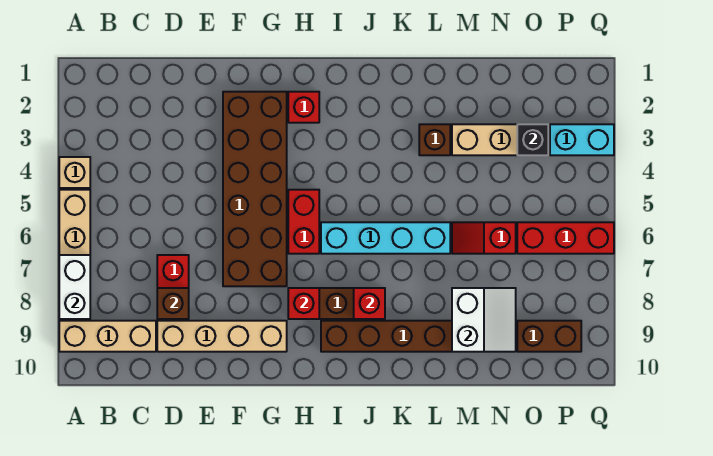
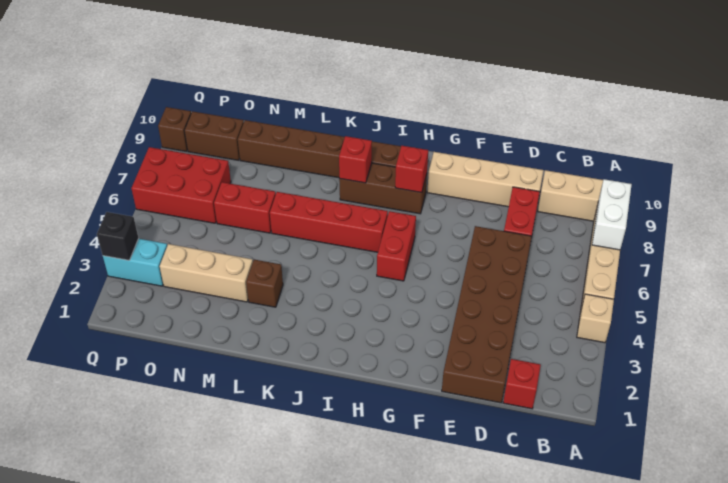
brown brick D8 level 2 -> brown brick Q9 level 1
brown brick F2:G7 level 1 -> brown brick D1:E6 level 1
red brick H2 level 1 -> red brick C1 level 1
cyan brick I6:L6 level 1 -> red brick I6:L6 level 1
red slope M6:N6 level 1 top N -> red brick M6:N6 level 1
white slope M8:N9 level 2 top M -> none
black brick O3 level 2 -> black brick Q3 level 2
red brick O6:Q6 level 1 -> red brick O6:Q7 level 1

